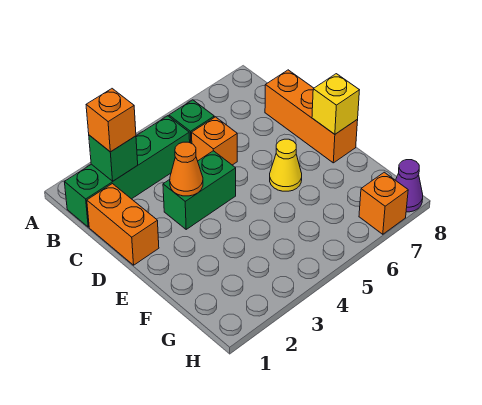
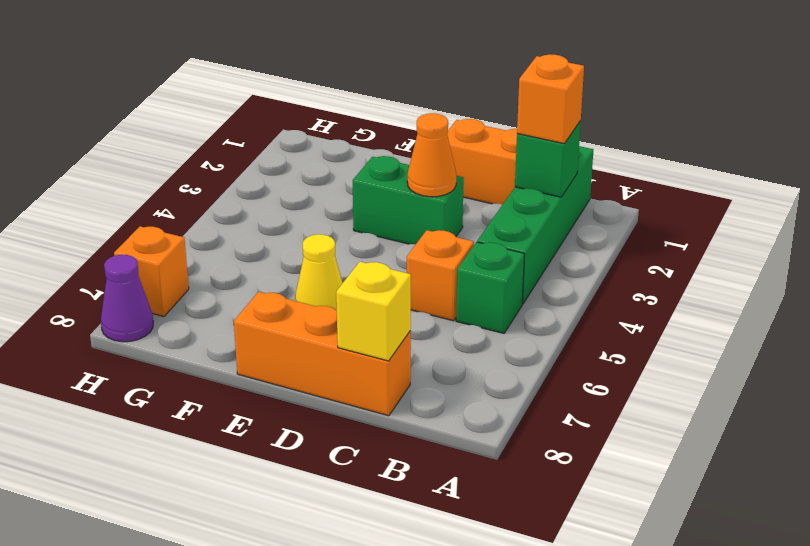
green brick D3:D4 level 1 -> green brick D3:E3 level 1
yellow brick E8 level 2 -> yellow brick C8 level 2

